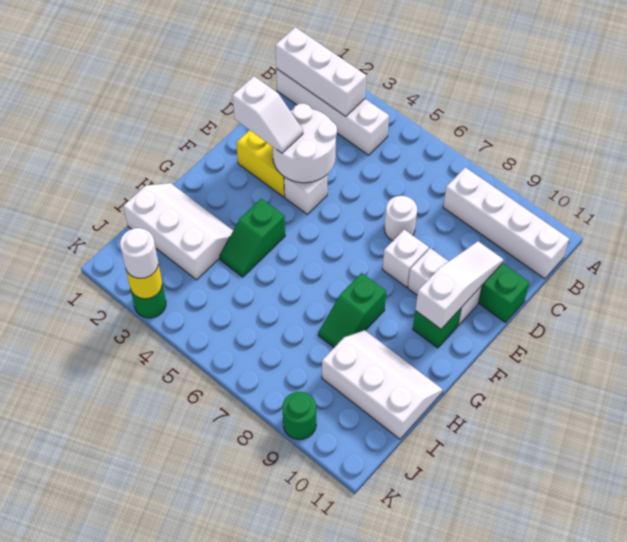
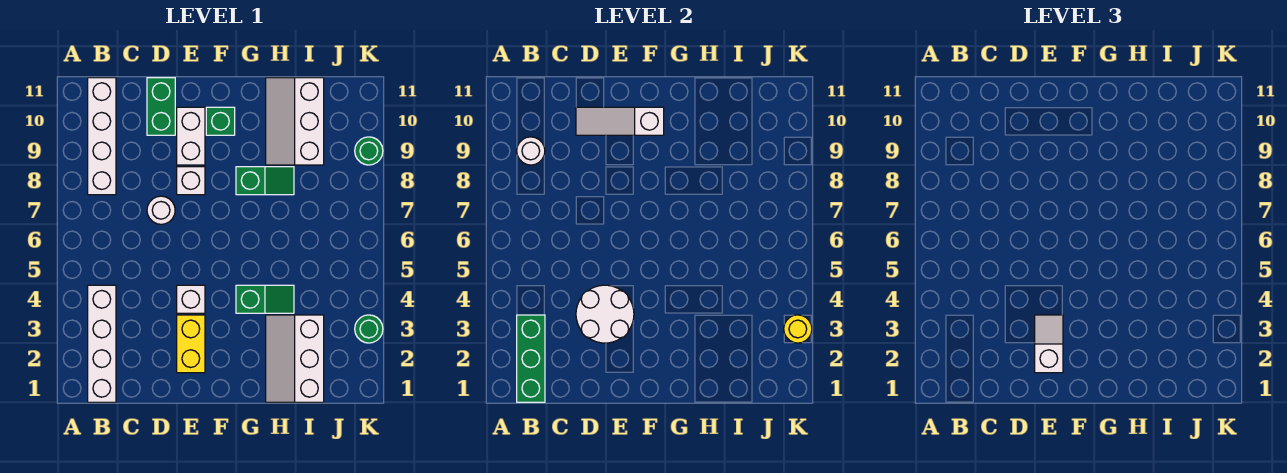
white brick B1:B3 level 2 -> green brick B1:B3 level 2
white round brick K3 level 3 -> white round brick B9 level 2

